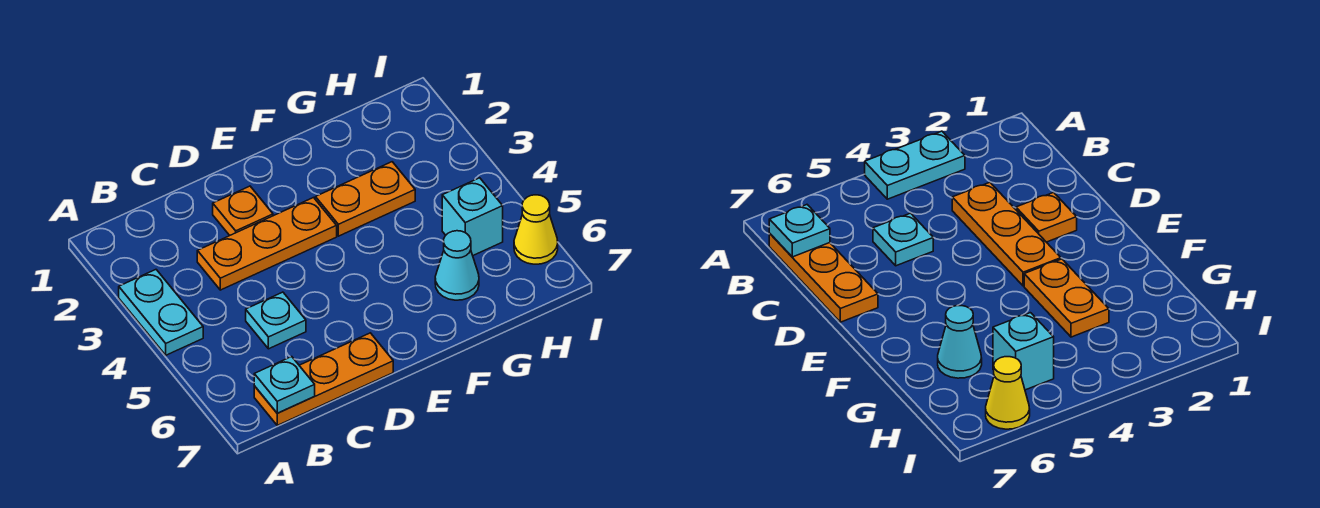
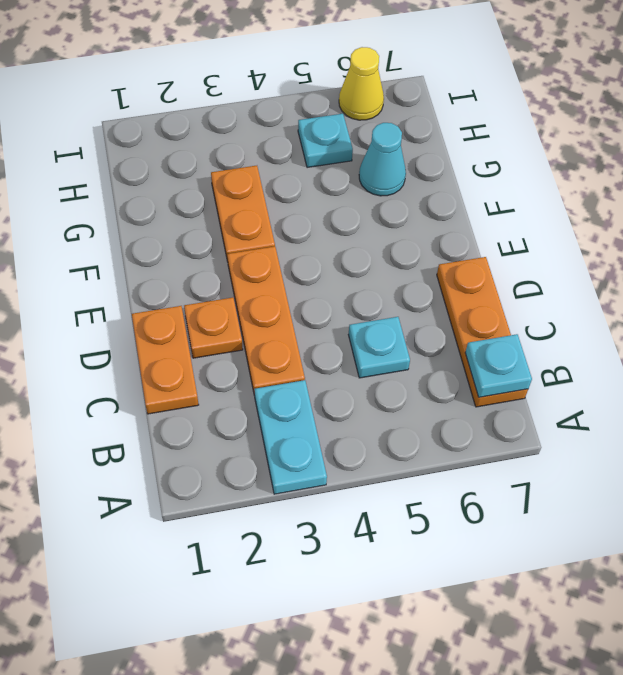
cyan plate A3:A4 level 1 -> cyan plate A3:B3 level 1
none -> orange plate C1:D1 level 1
cyan brick H5 level 1 -> cyan plate H5 level 1

